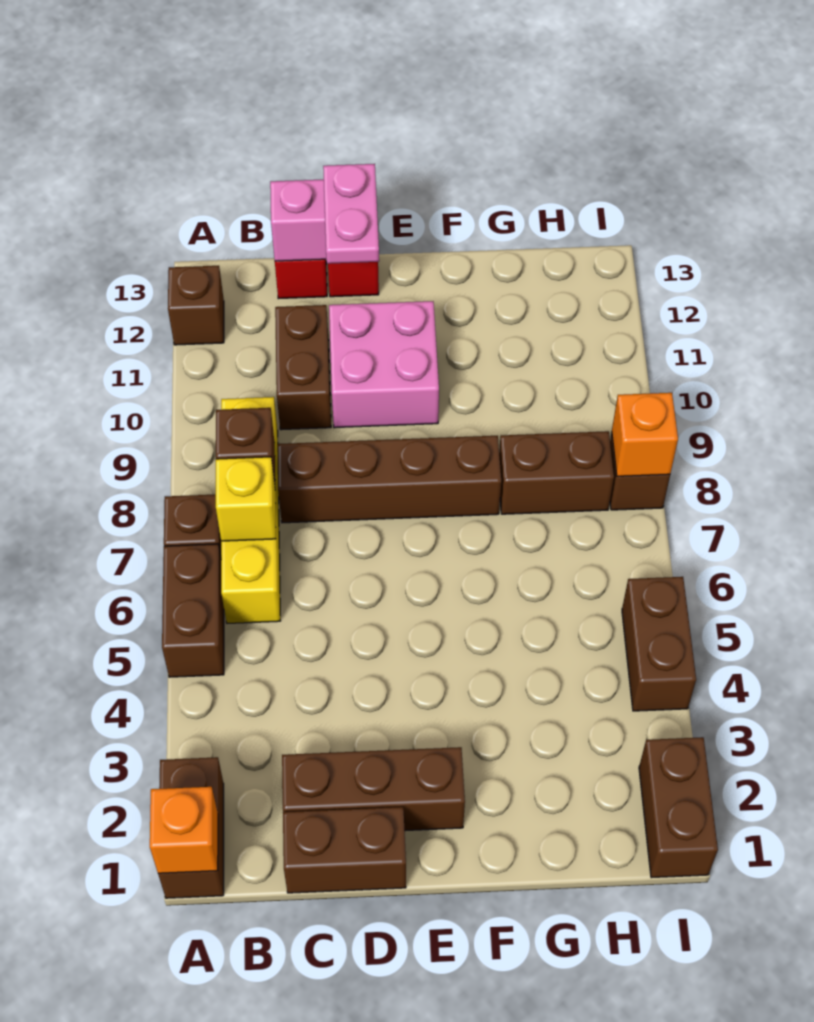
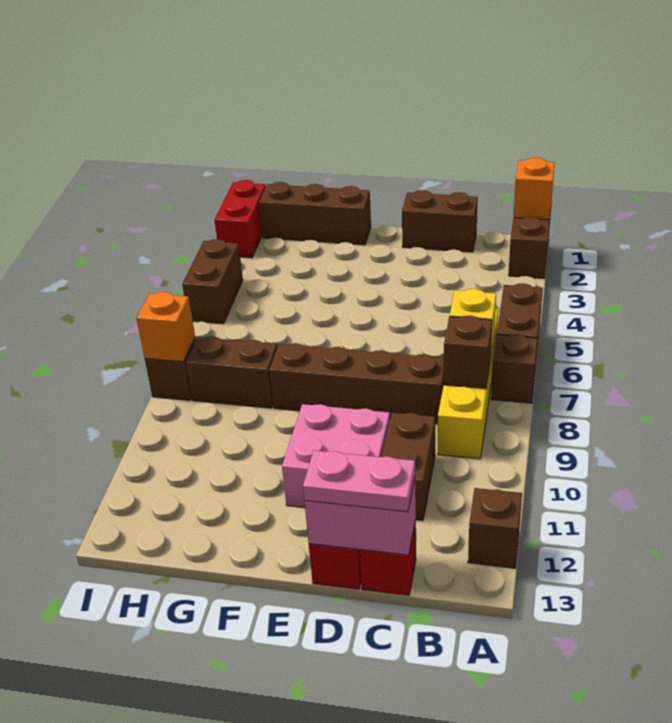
brown brick C2:E2 level 1 -> brown brick F1:H1 level 1
pink plate D12:D13 level 3 -> pink plate C13:D13 level 3
brown brick I1:I2 level 1 -> red brick I1:I2 level 1

